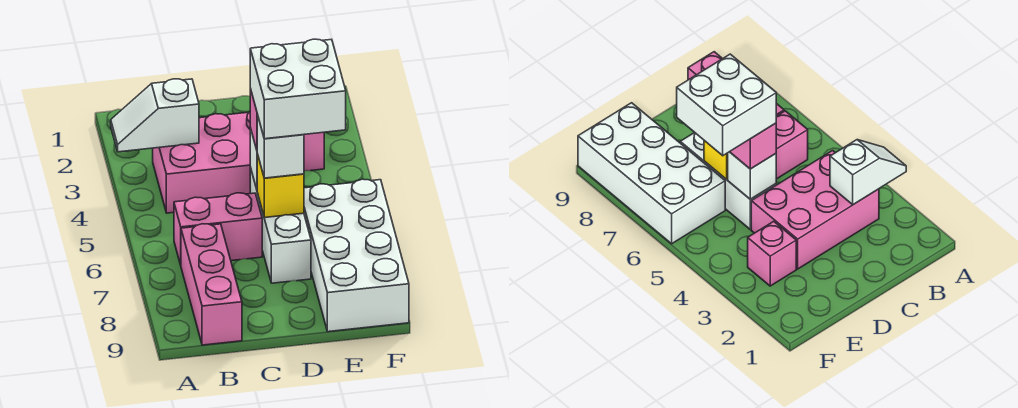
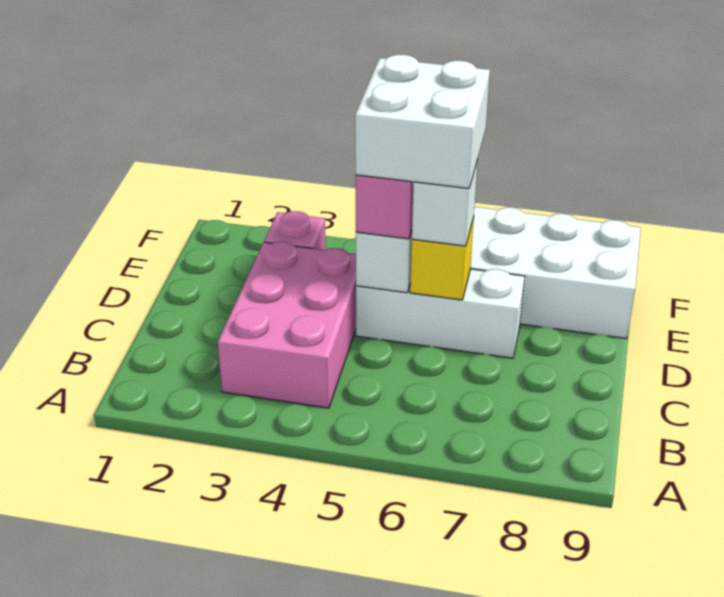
white slope A3:B3 level 2 top B -> none
pink brick B6:C6 level 1 -> none
pink brick B7:B9 level 1 -> none

